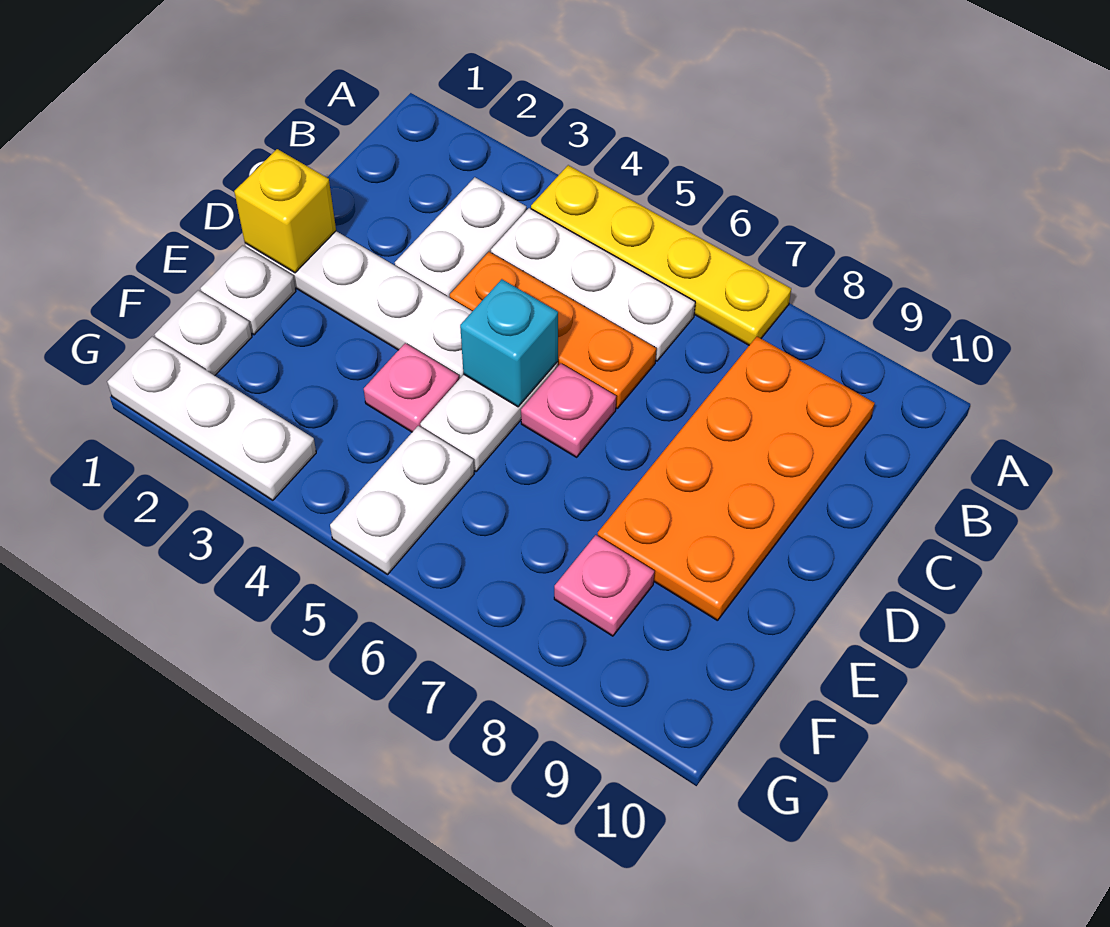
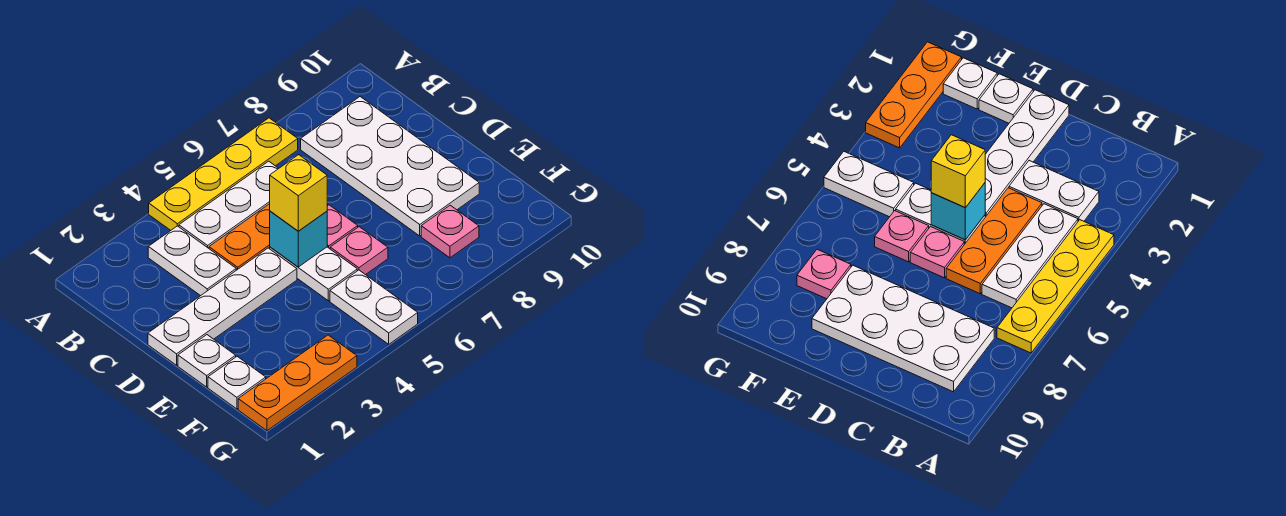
orange plate B8:E9 level 1 -> white plate B8:E9 level 1
yellow brick D1 level 2 -> yellow brick D5 level 3
pink plate E4 level 1 -> pink plate E6 level 1
white plate G1:G3 level 1 -> orange plate G1:G3 level 1

